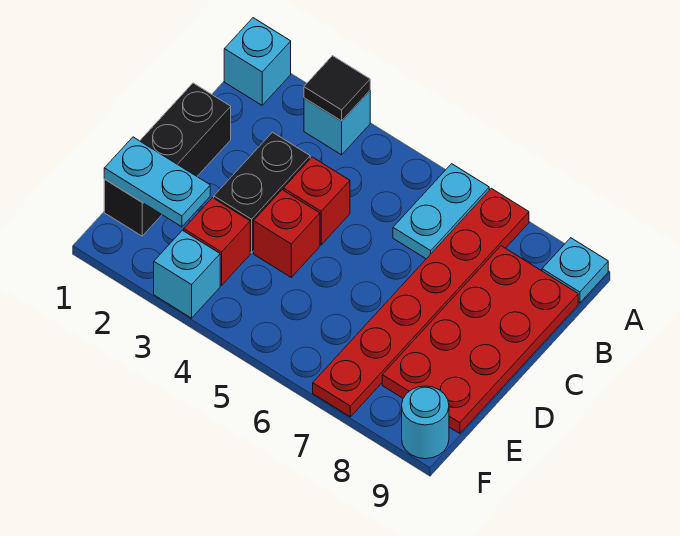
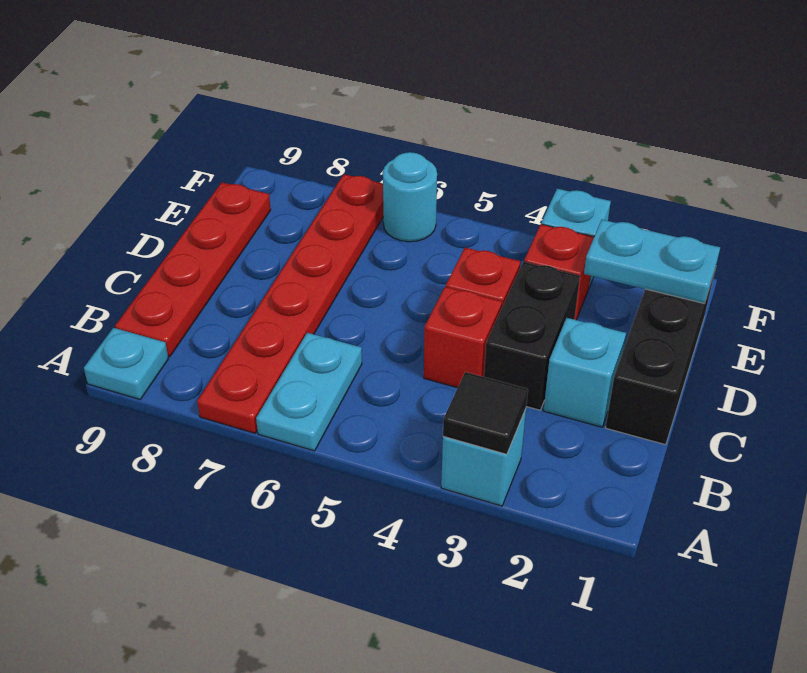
cyan brick A1 level 1 -> cyan brick C2 level 1
red plate B8:E9 level 1 -> red plate B9:E9 level 1
cyan round brick F9 level 1 -> cyan round brick F6 level 1

